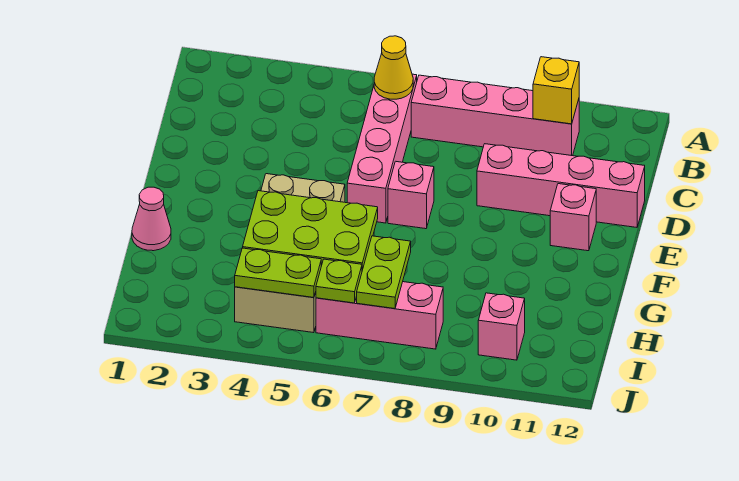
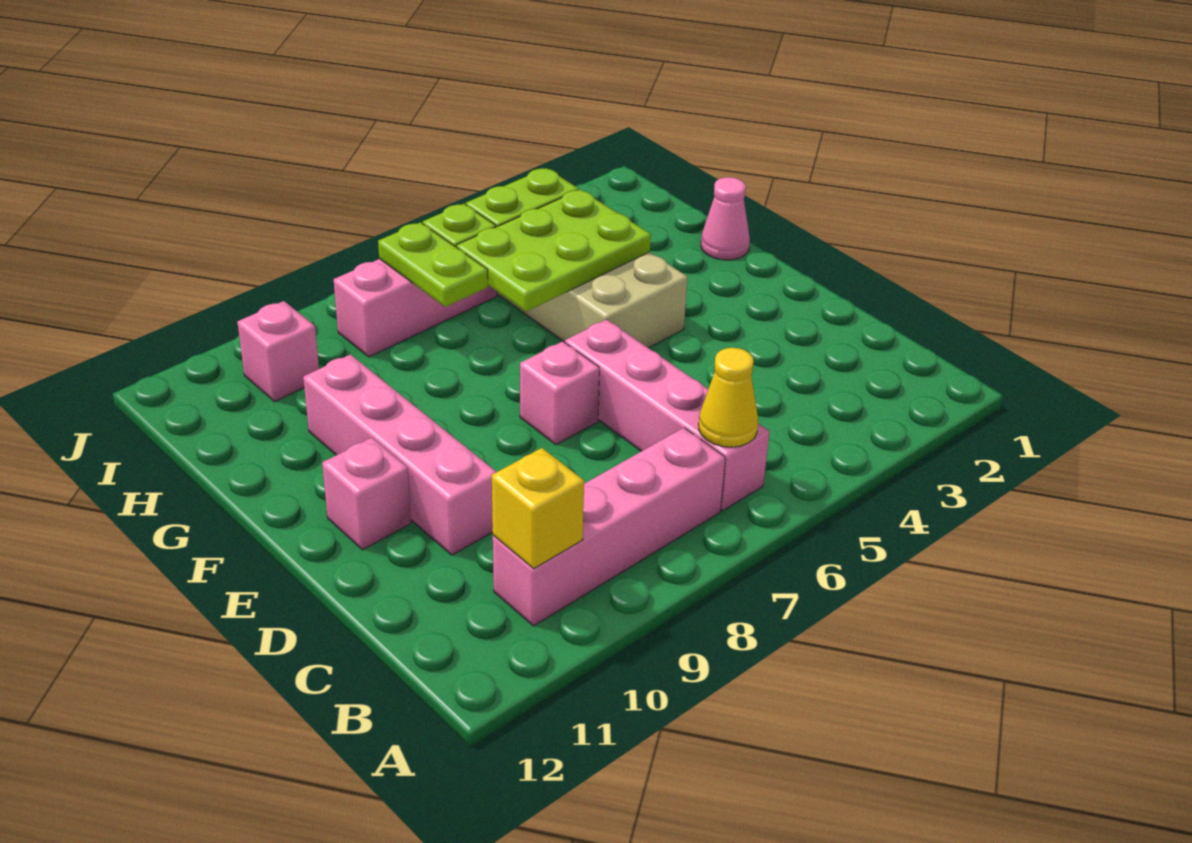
pink brick D9:D12 level 1 -> pink brick D10:G10 level 1

